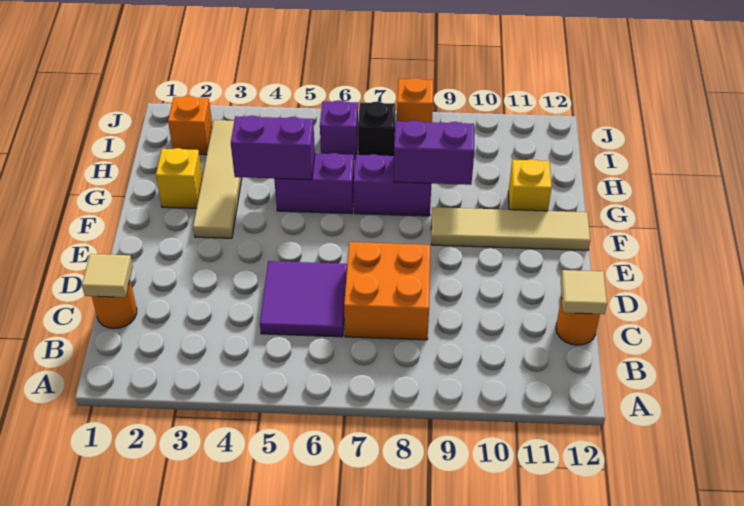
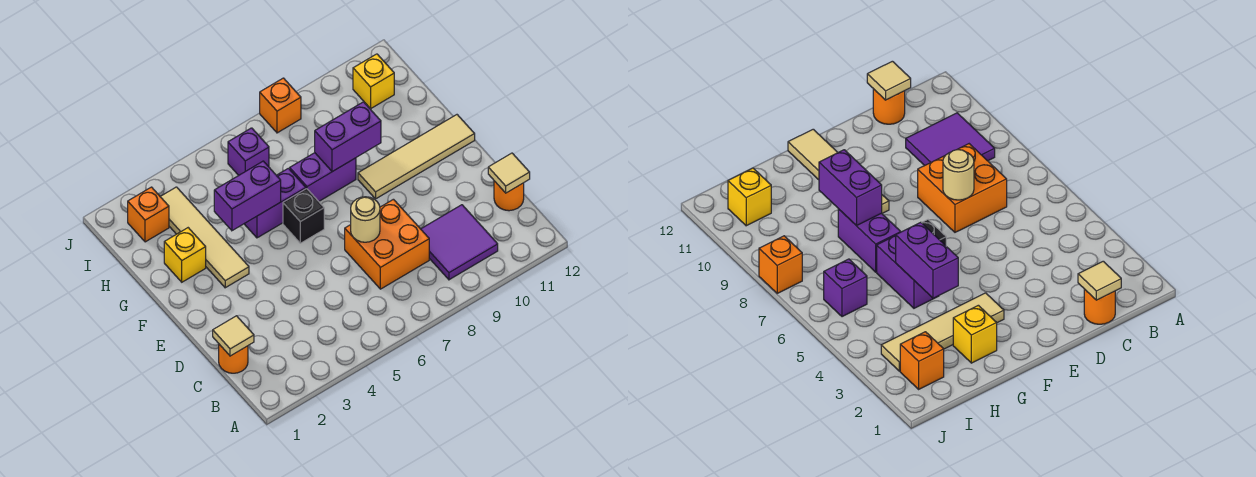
purple tile C5:D6 level 1 -> purple tile B9:C10 level 1
none -> tan round brick D7 level 2
yellow brick G11 level 1 -> yellow brick I11 level 1
black brick I7 level 1 -> black brick F6 level 1

